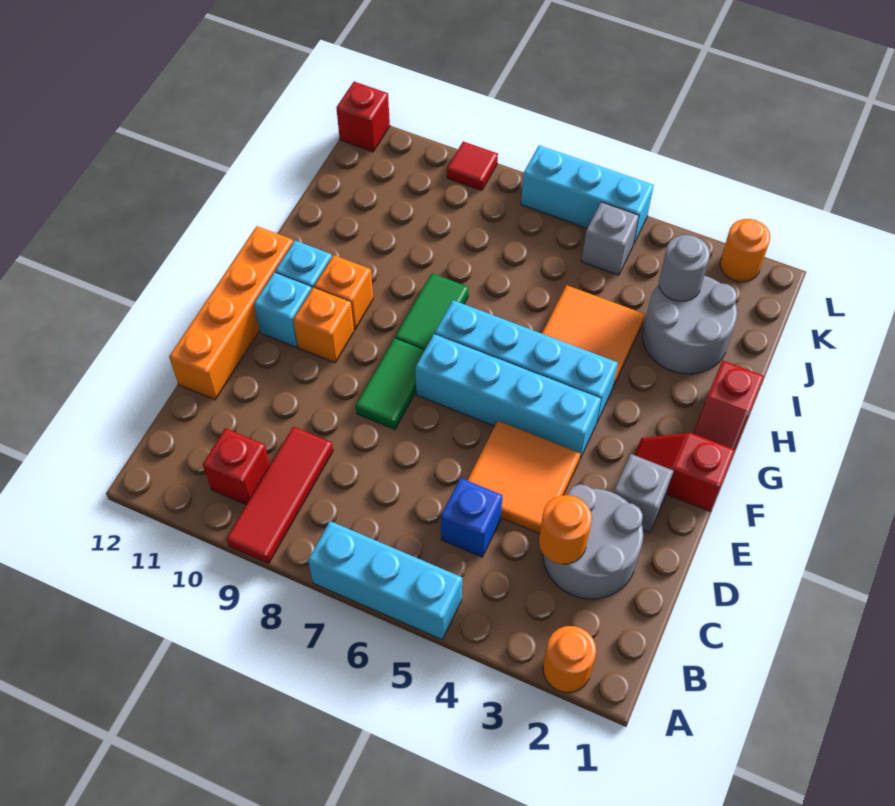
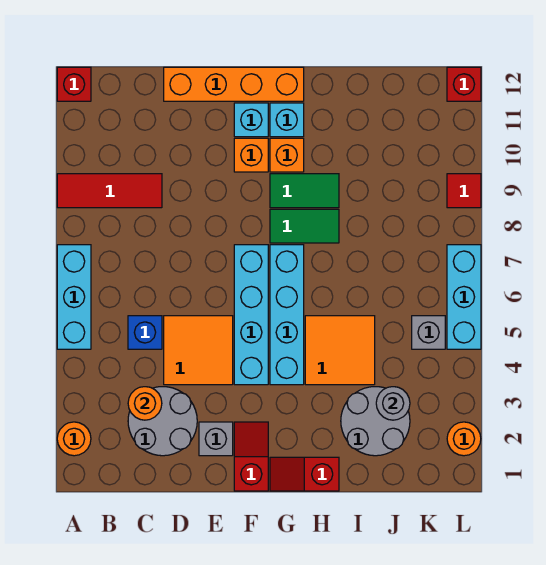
red brick B10 level 1 -> red brick A12 level 1
green tile E8:F8 level 1 -> green tile G9:H9 level 1

